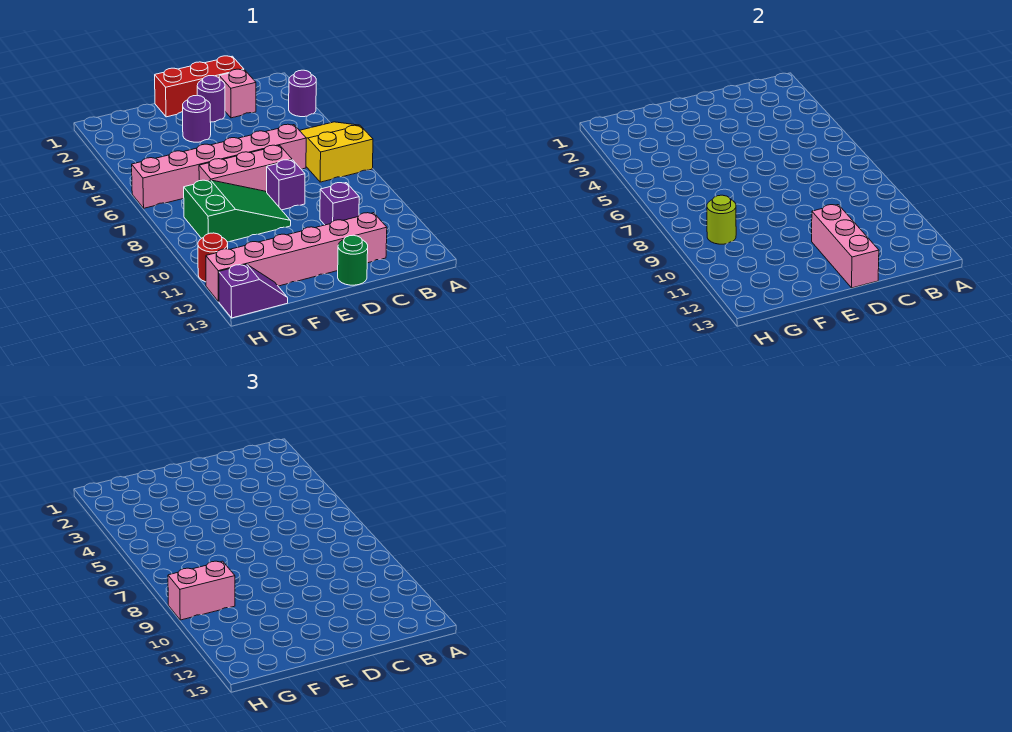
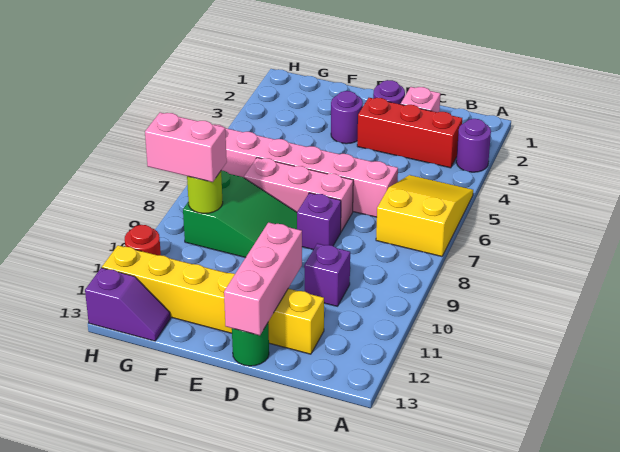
red brick C1:E1 level 1 -> red brick B3:D3 level 1
pink brick C12:H12 level 1 -> yellow brick C12:H12 level 1

